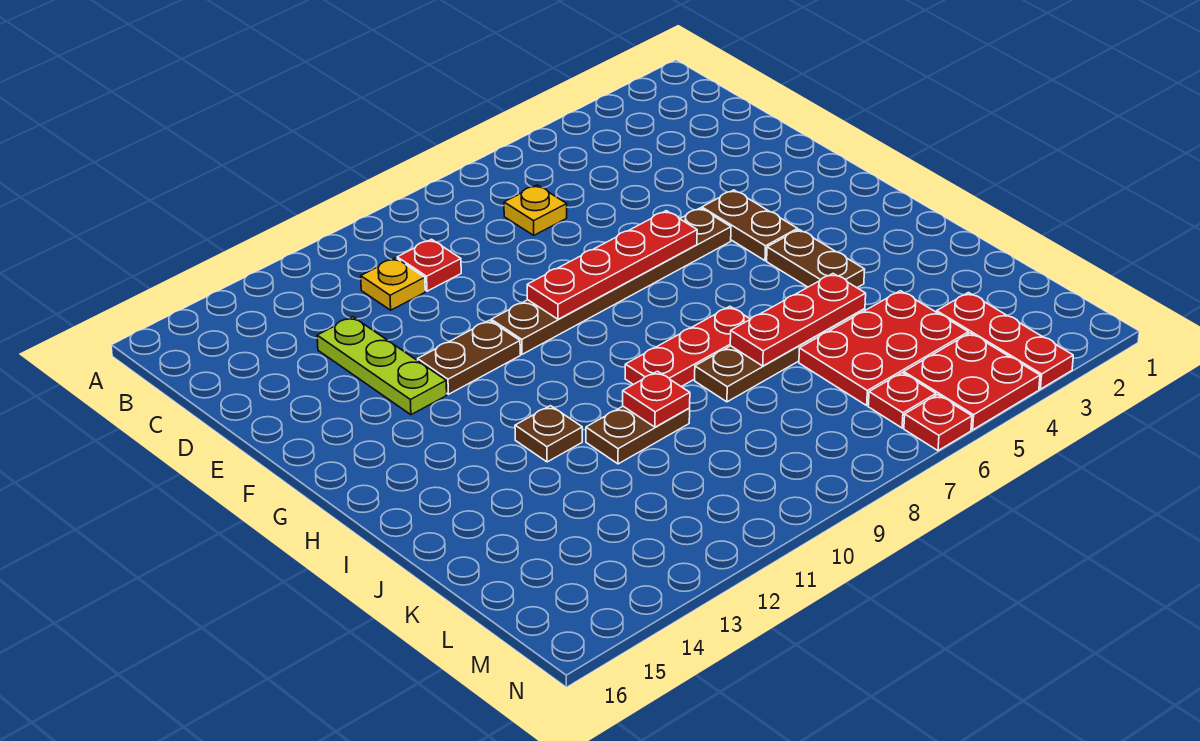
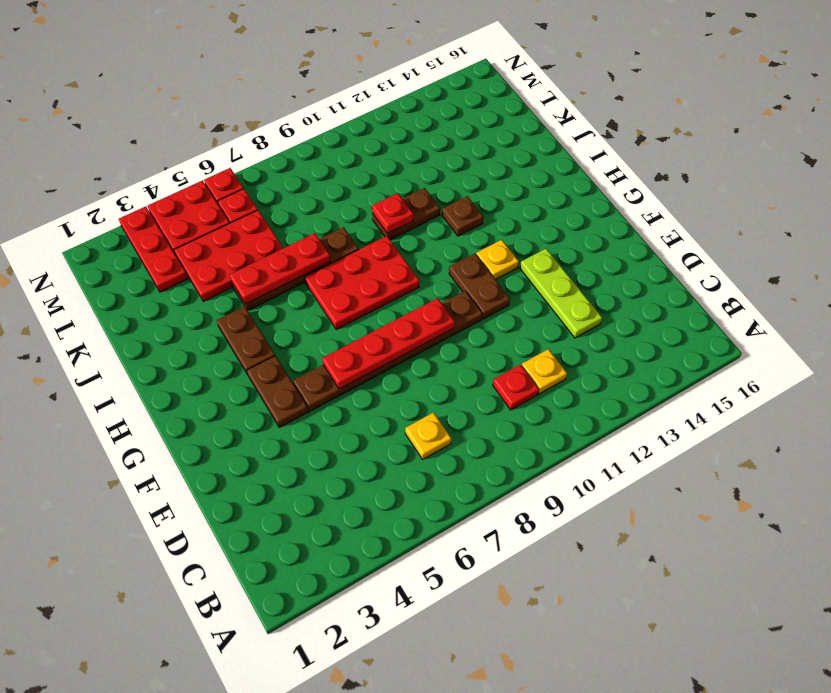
brown plate F11:F12 level 1 -> brown plate F11:G11 level 1
none -> yellow plate G12 level 1
red plate I7:I9 level 1 -> red plate H7:I9 level 1

